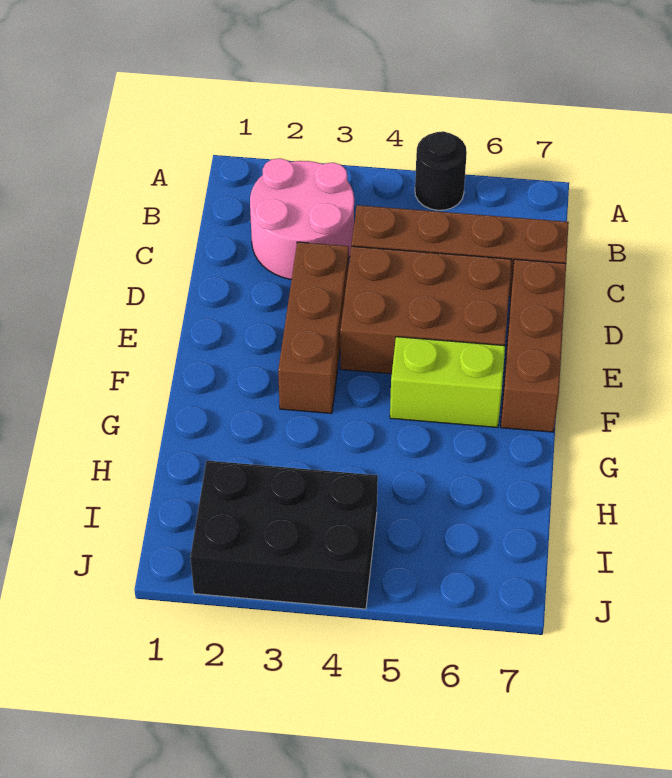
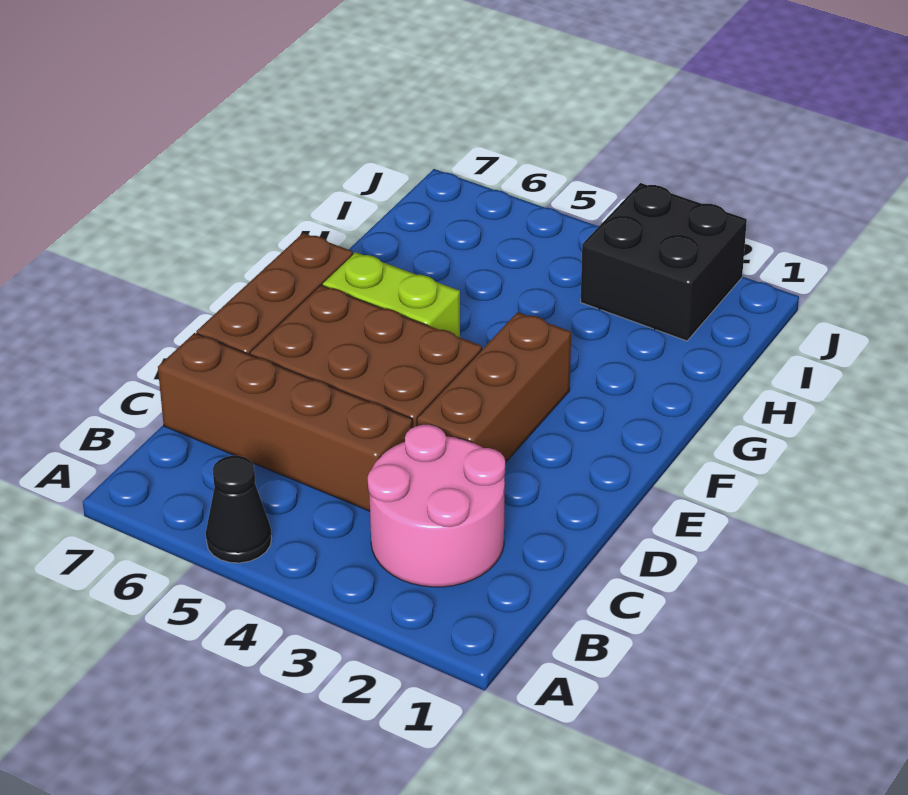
black round brick A5 level 1 -> black cone A5 level 1
black brick I2:J4 level 1 -> black brick I2:J3 level 1

